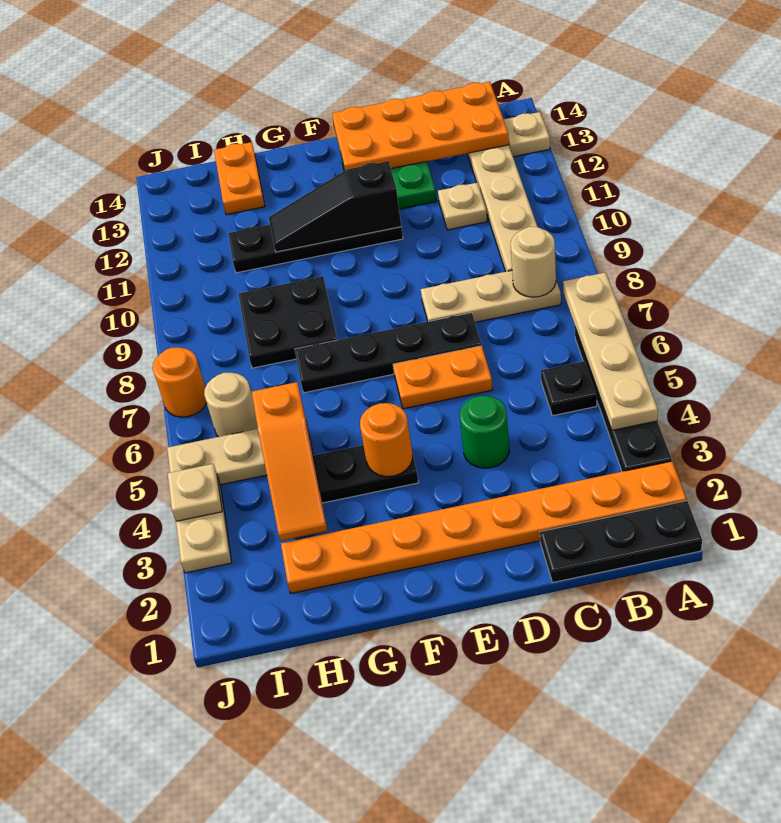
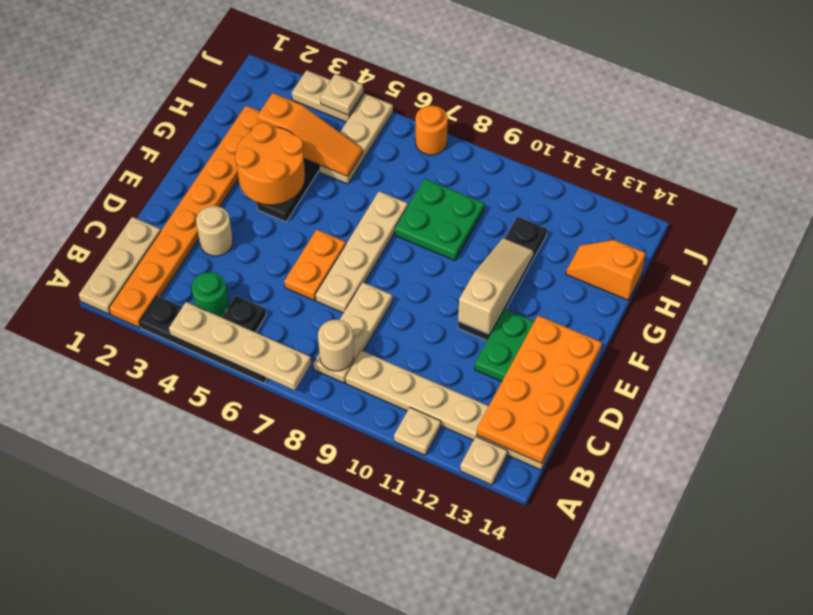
black plate A1:C1 level 1 -> tan plate A1:C1 level 1
tan plate C11 level 1 -> tan plate A11 level 1
green round brick D4 level 1 -> green round brick B4 level 1
black plate D7:G7 level 1 -> tan plate D7:G7 level 1
black slope E11:G11 level 2 top E -> tan slope E11:G11 level 2 top E
orange round brick F4 level 2 -> orange round brick F3:G4 level 2
black plate G8:H9 level 1 -> green plate G8:H9 level 1
orange slope H3:H5 level 2 top 5 -> orange slope H3:H5 level 2 top 3
orange plate H13:H14 level 1 -> orange slope H13:H14 level 1 top 14
tan round brick I6 level 1 -> tan round brick D3 level 1

